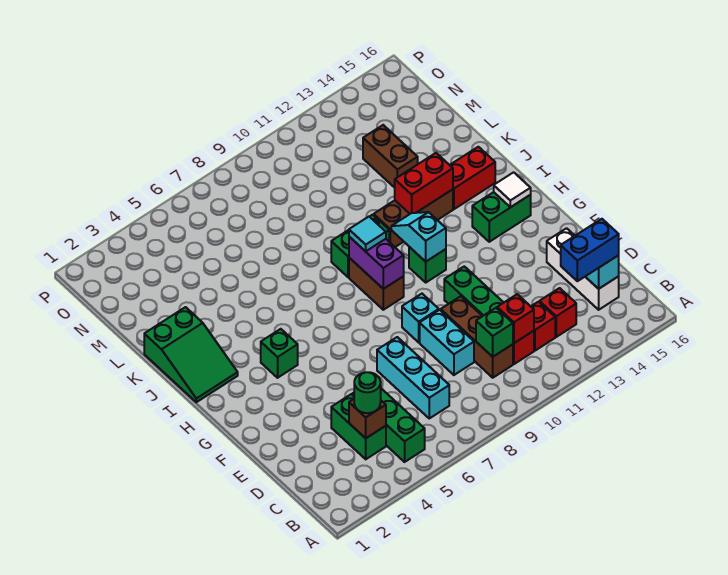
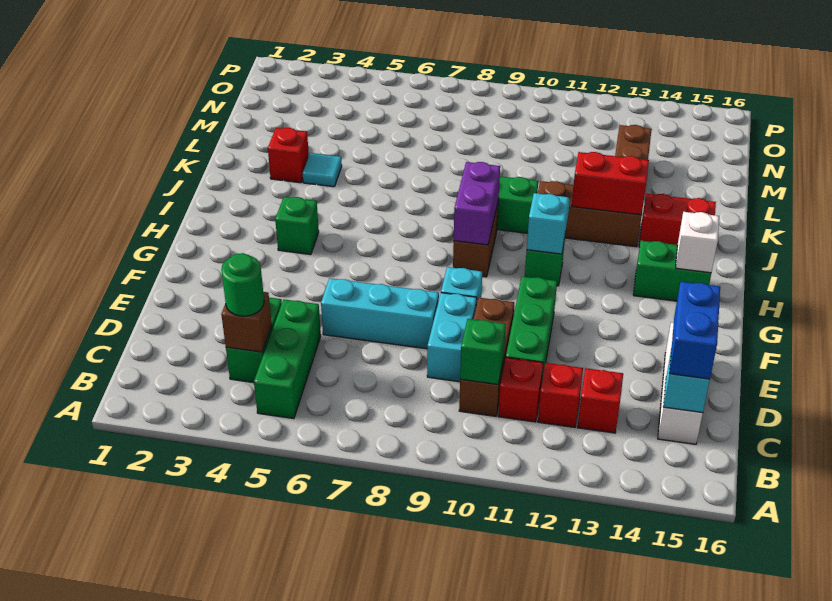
cyan brick C7:E7 level 1 -> cyan brick E6:E8 level 1
red brick C11 level 2 -> red brick K3 level 1
blue brick C14:C15 level 3 -> blue brick C15:D15 level 3
white tile H15 level 2 -> white brick H15 level 2
green slope I1:K2 level 1 top K -> none
cyan tile I9 level 3 -> cyan tile K4 level 1

